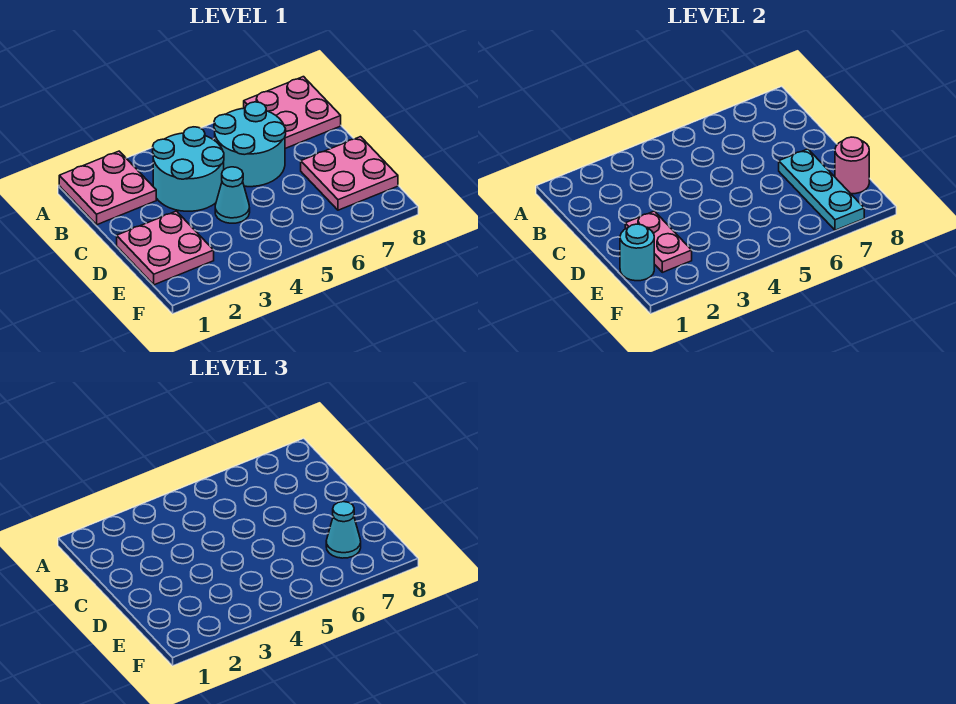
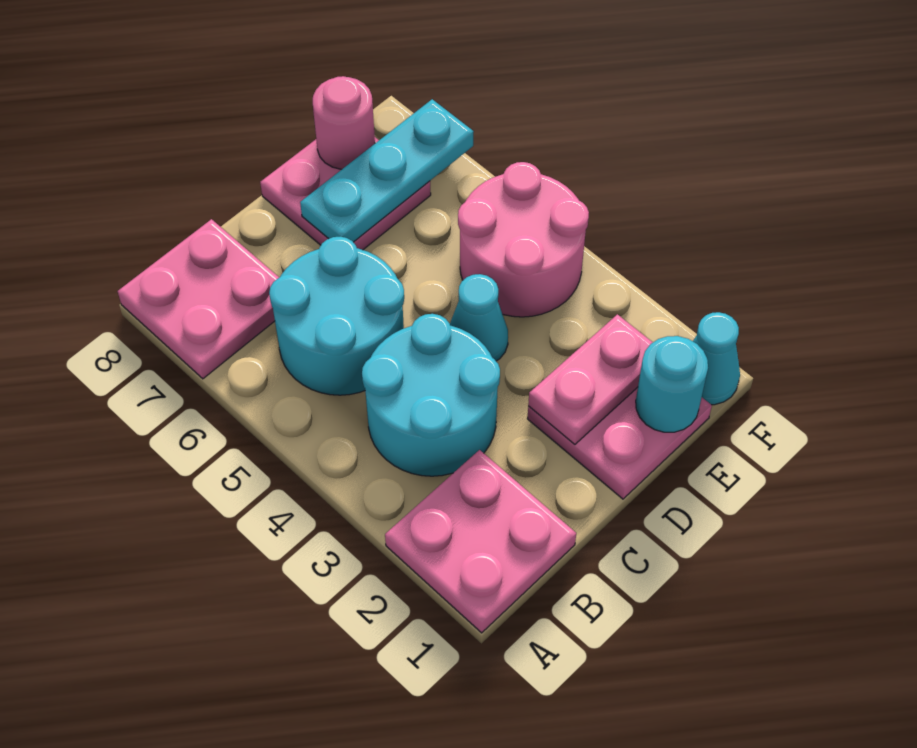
none -> pink round brick E4:F5 level 1
cyan cone E7 level 3 -> cyan cone F1 level 1

